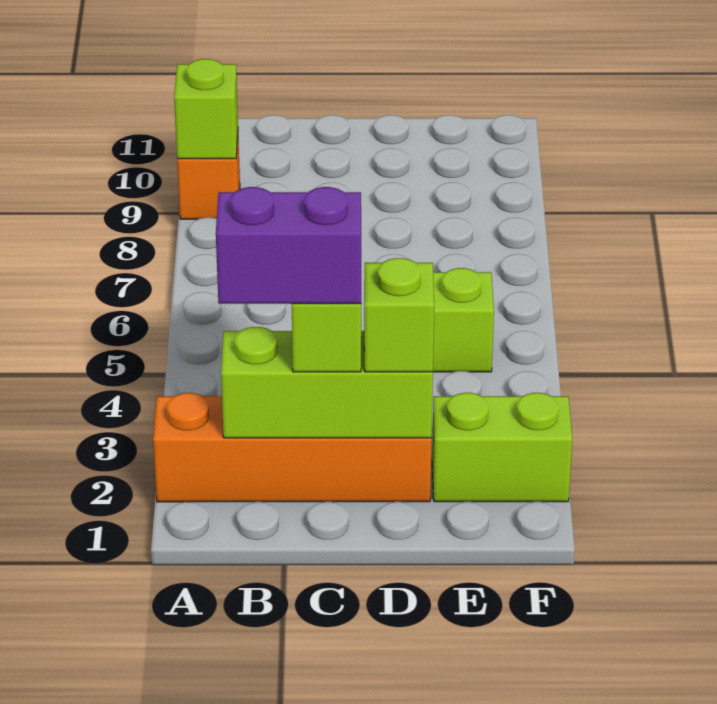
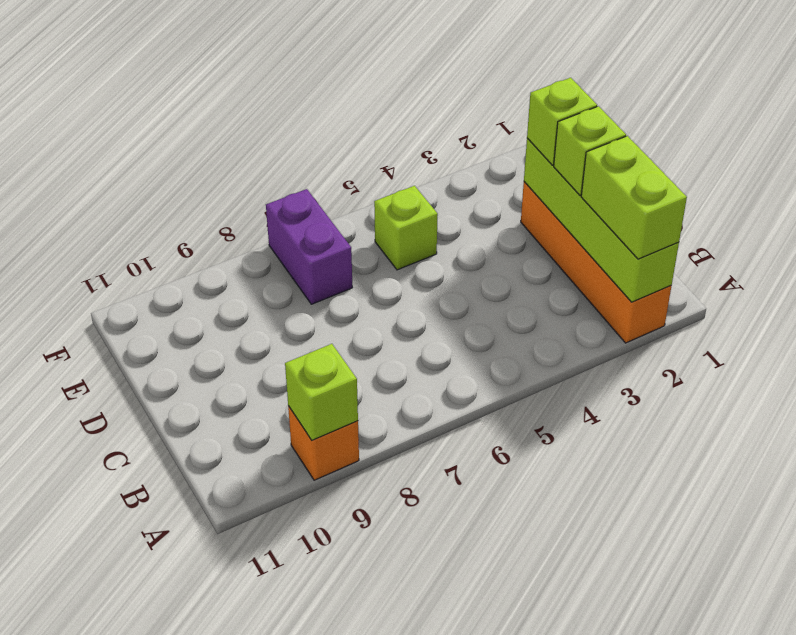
lime brick B2:D2 level 2 -> lime brick A2:D2 level 2
purple brick B2:C2 level 4 -> purple brick E7:F7 level 1
lime brick E2:F2 level 1 -> lime brick A2:B2 level 3

